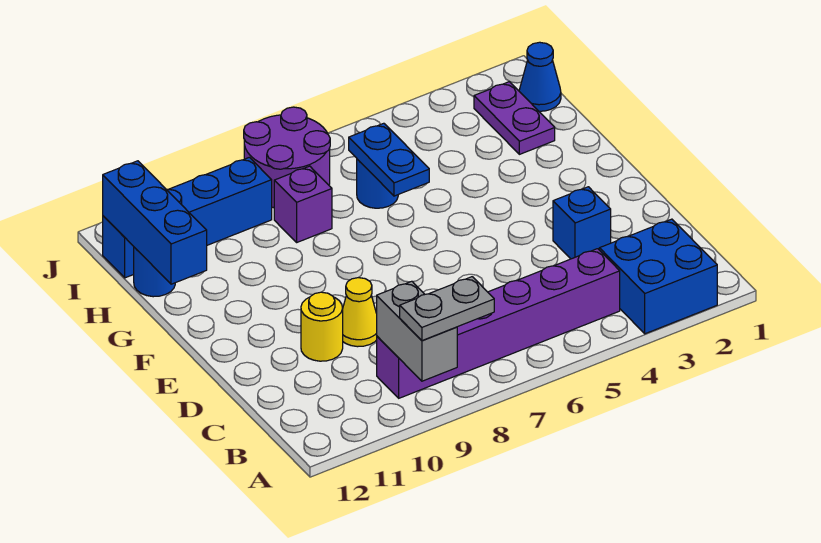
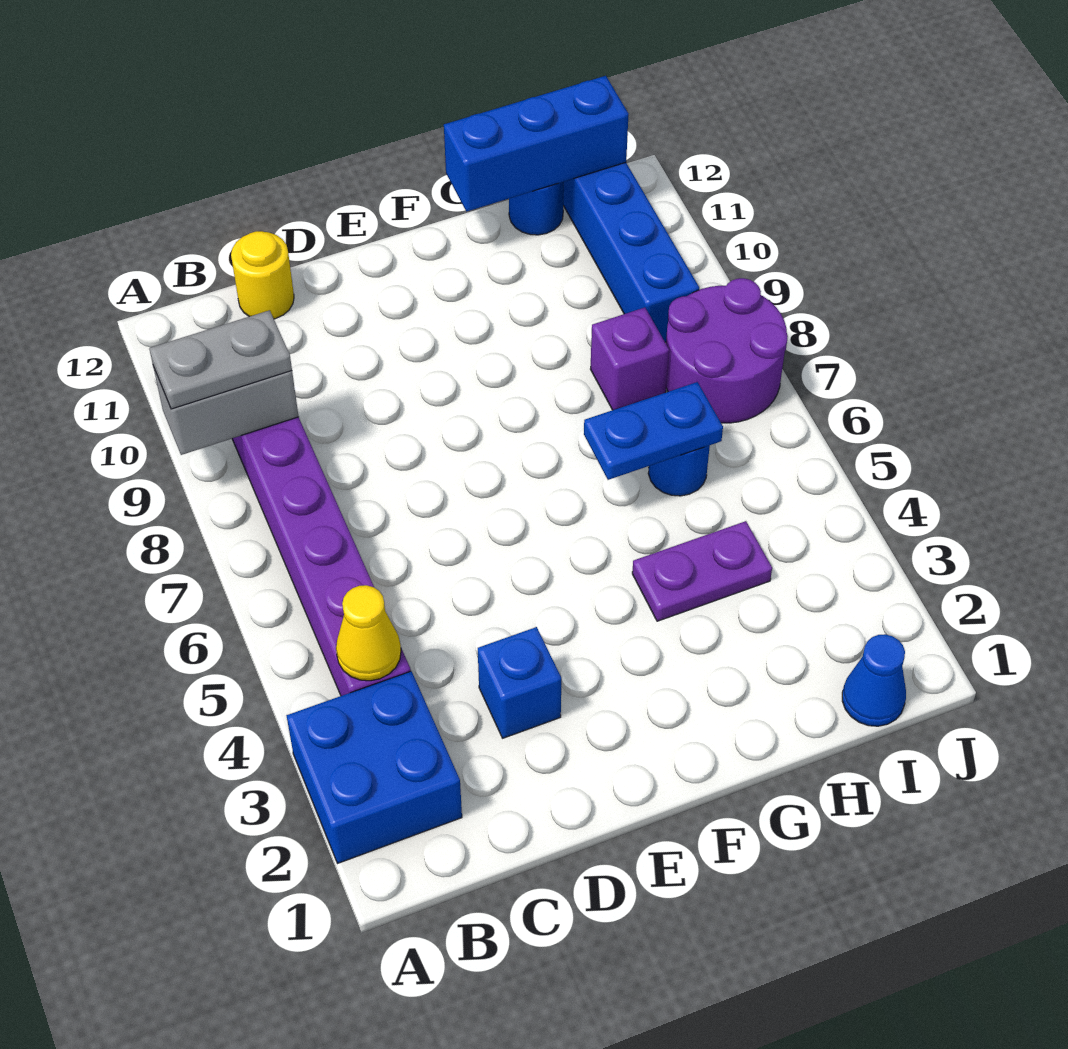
grey plate A8:A9 level 3 -> grey plate A9:B9 level 3
yellow cone D9 level 1 -> yellow cone B4 level 2
yellow round brick D10 level 1 -> yellow round brick C12 level 1
purple plate H2:I2 level 1 -> purple plate G4:H4 level 1

